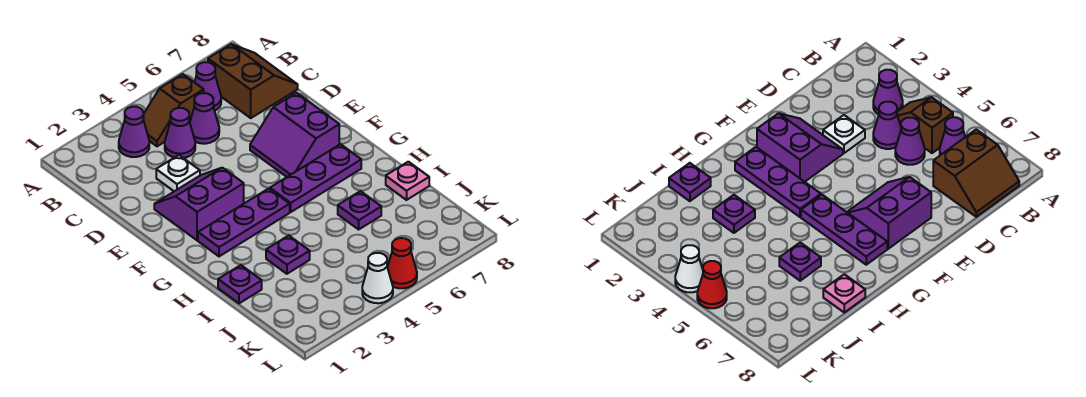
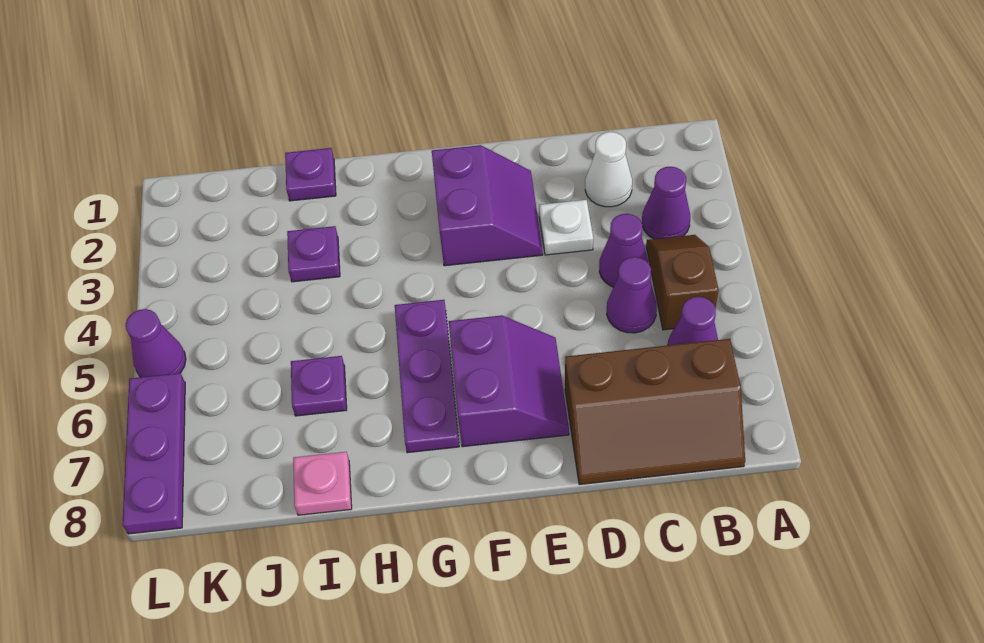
brown slope B7:C8 level 1 top 7 -> brown slope B7:D8 level 1 top 7
purple slope E6:F7 level 1 top 7 -> purple slope E6:F7 level 1 top F
purple plate G2:G4 level 1 -> purple plate L6:L8 level 1
white cone L4 level 1 -> white cone C2 level 1
red cone L5 level 1 -> purple cone L5 level 1

